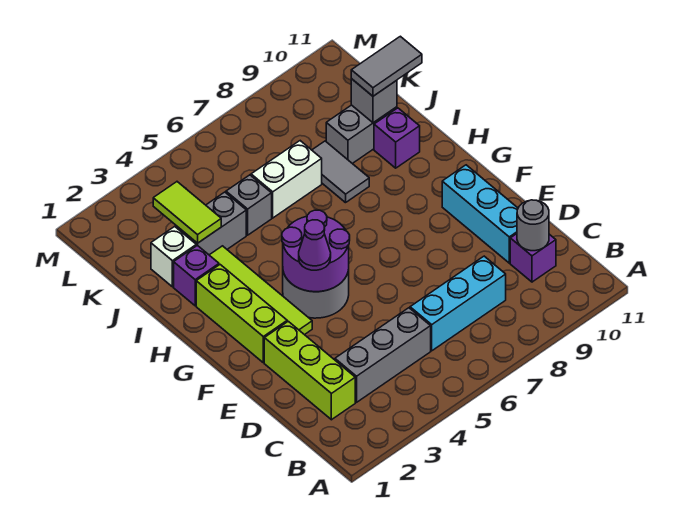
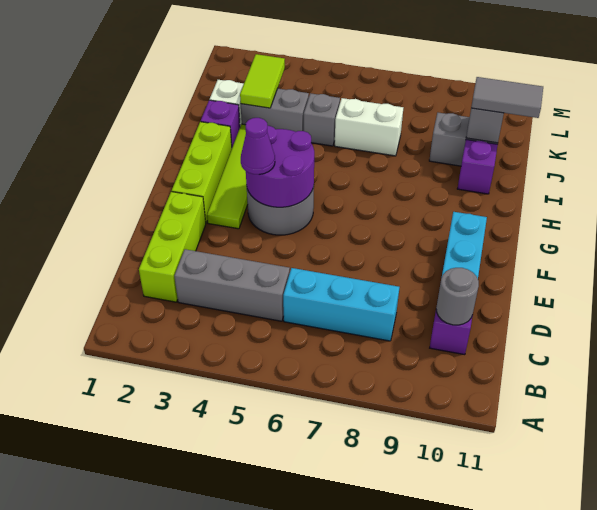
grey tile I8:J8 level 1 -> none

